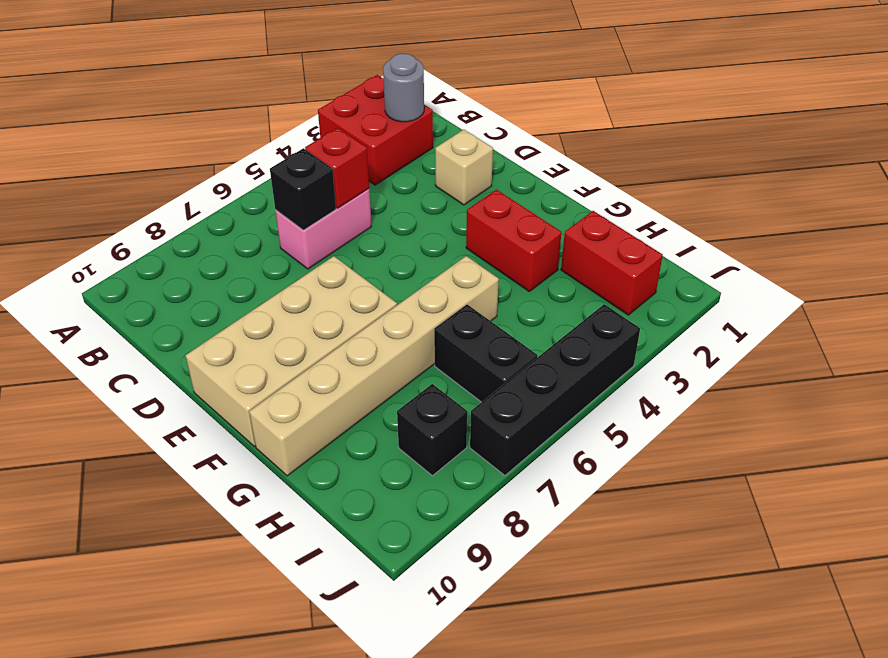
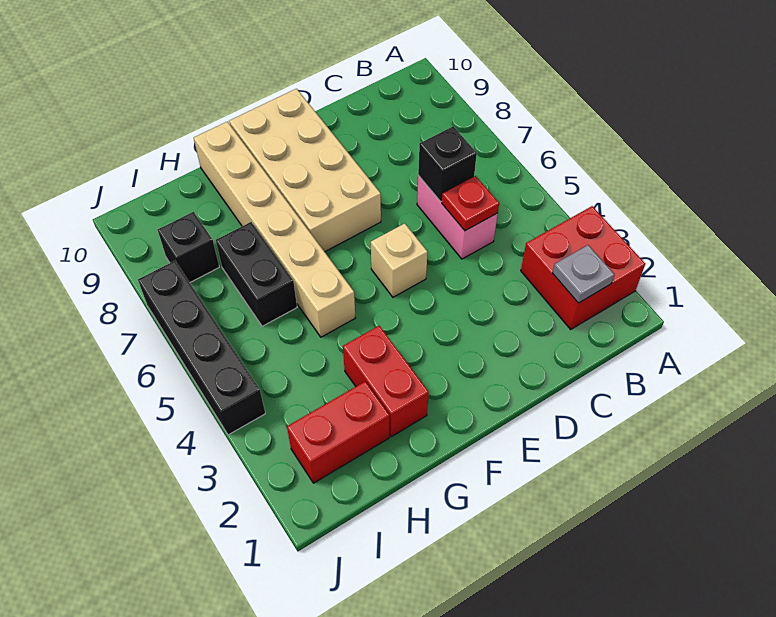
grey round brick B2 level 2 -> grey plate B2 level 2
red brick C5 level 2 -> red plate C5 level 2
tan brick D2 level 1 -> tan brick E5 level 1
red brick F3:G3 level 1 -> red brick G2:G3 level 1
black brick H6:I6 level 1 -> black brick H6:H7 level 1

